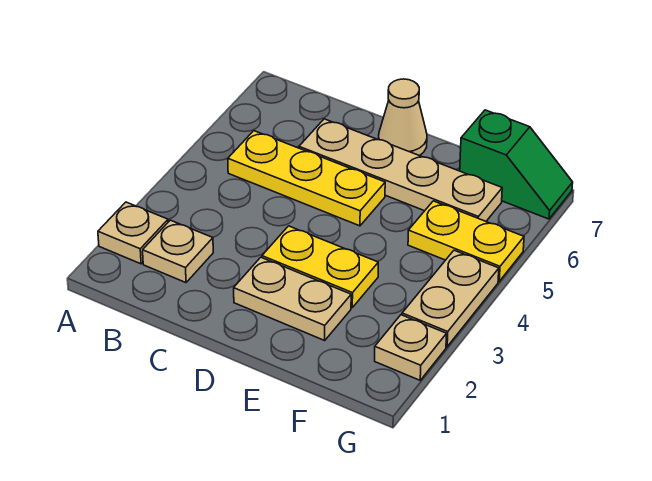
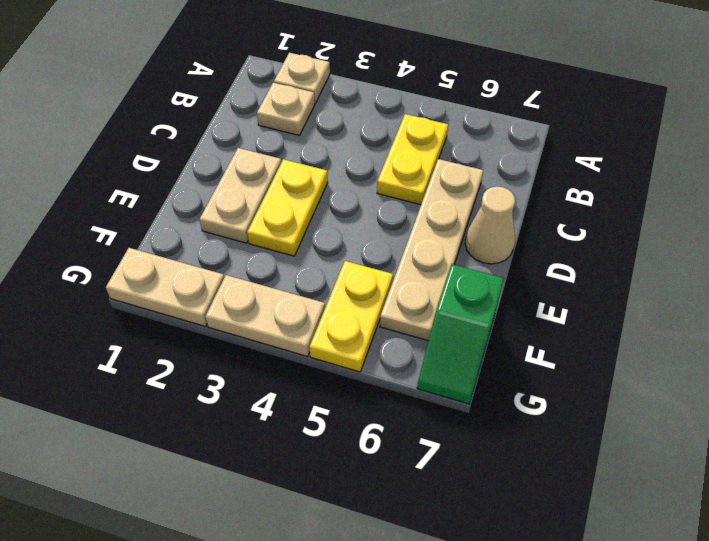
yellow plate B5:D5 level 1 -> yellow plate B5:C5 level 1
tan plate G2 level 1 -> tan plate G1:G2 level 1

